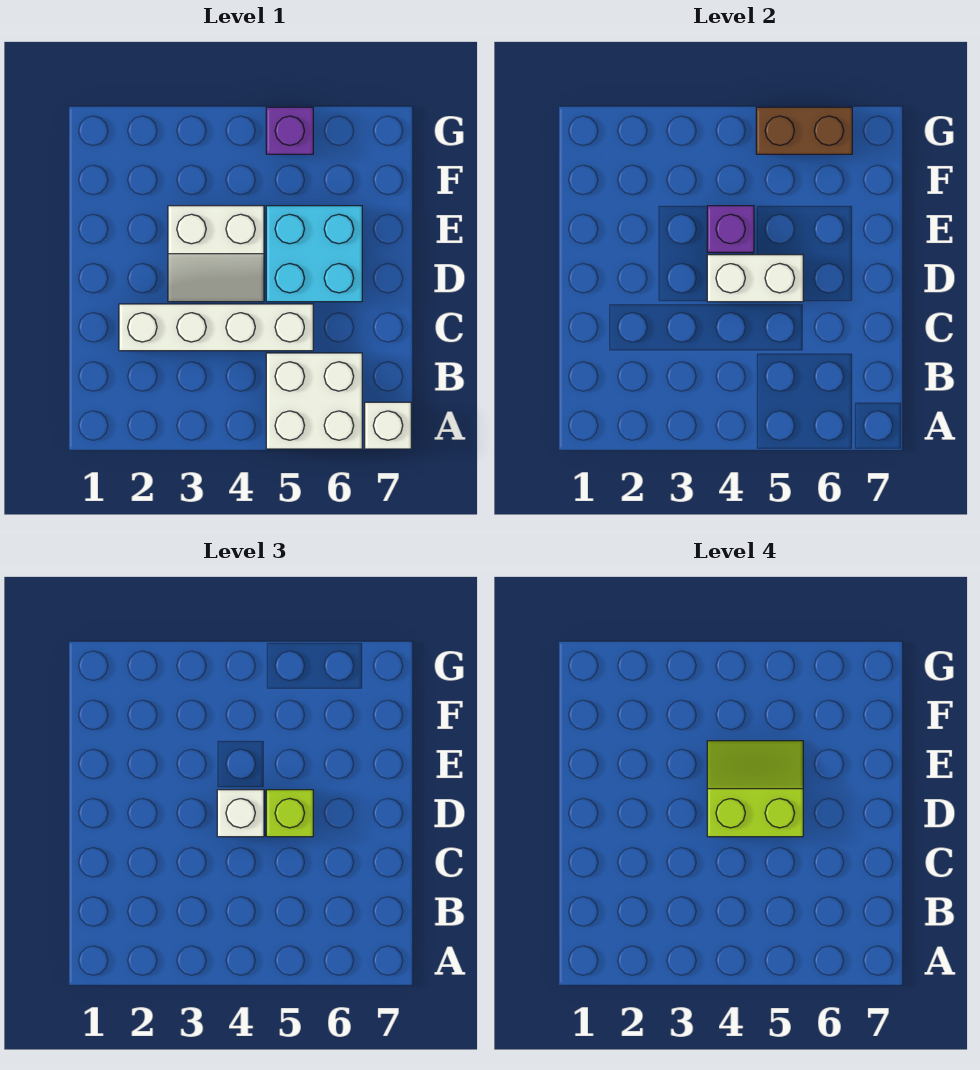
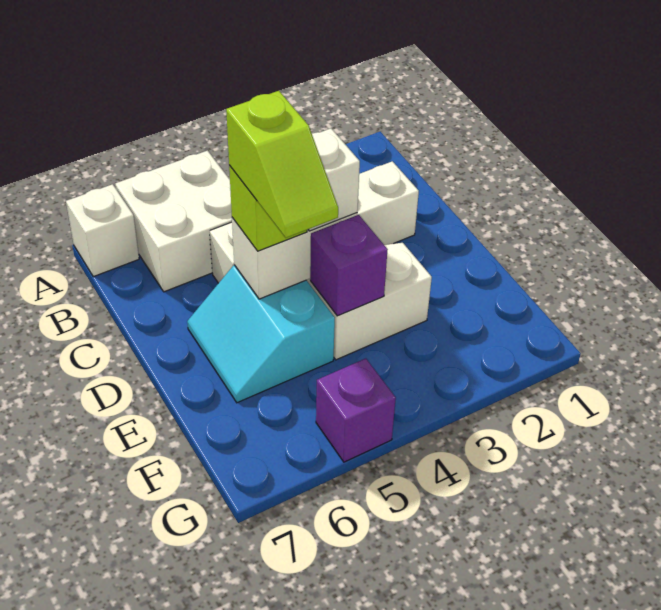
lime slope D4:E5 level 4 top D -> lime slope D5:E5 level 4 top D
cyan brick D5:E6 level 1 -> cyan slope D5:E6 level 1 top 5
brown brick G5:G6 level 2 -> none

